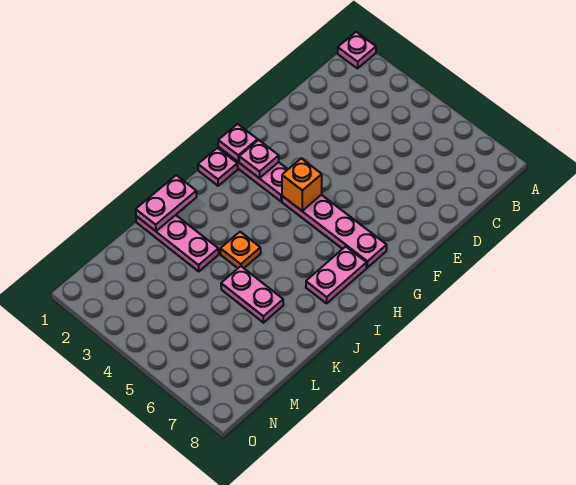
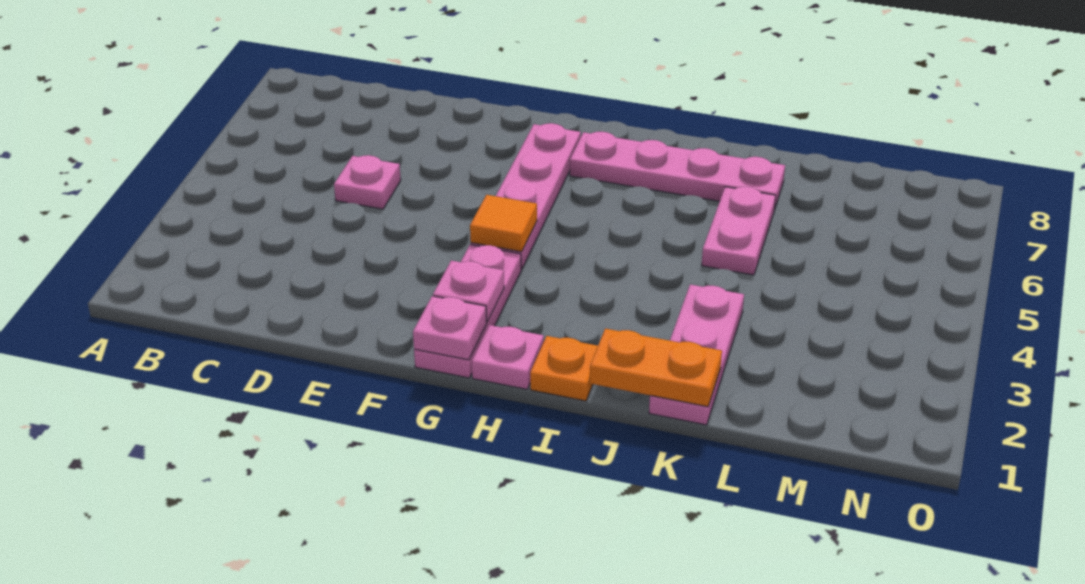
pink plate A1 level 1 -> pink plate D5 level 1
orange brick G4 level 2 -> orange tile G4 level 2
pink plate H7:I7 level 1 -> pink plate H7:K7 level 1
pink plate J1:K1 level 2 -> orange plate J1:K1 level 2
orange plate J4 level 1 -> orange plate I1 level 1

